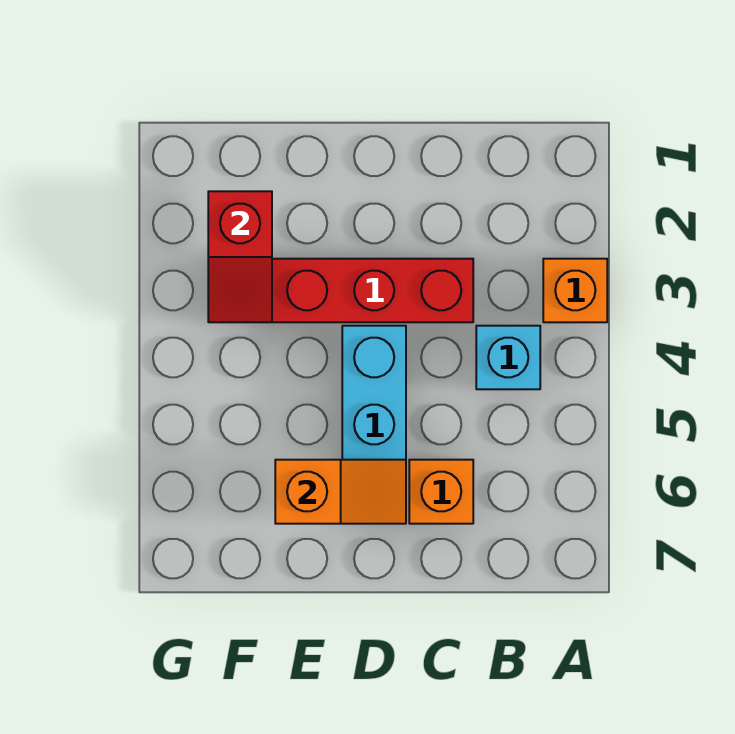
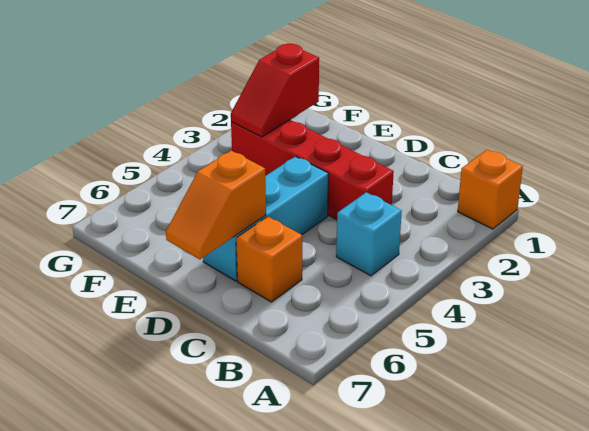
orange brick A3 level 1 -> orange brick A1 level 1
orange slope D6:E6 level 2 top E -> orange slope D6:D7 level 2 top 6

